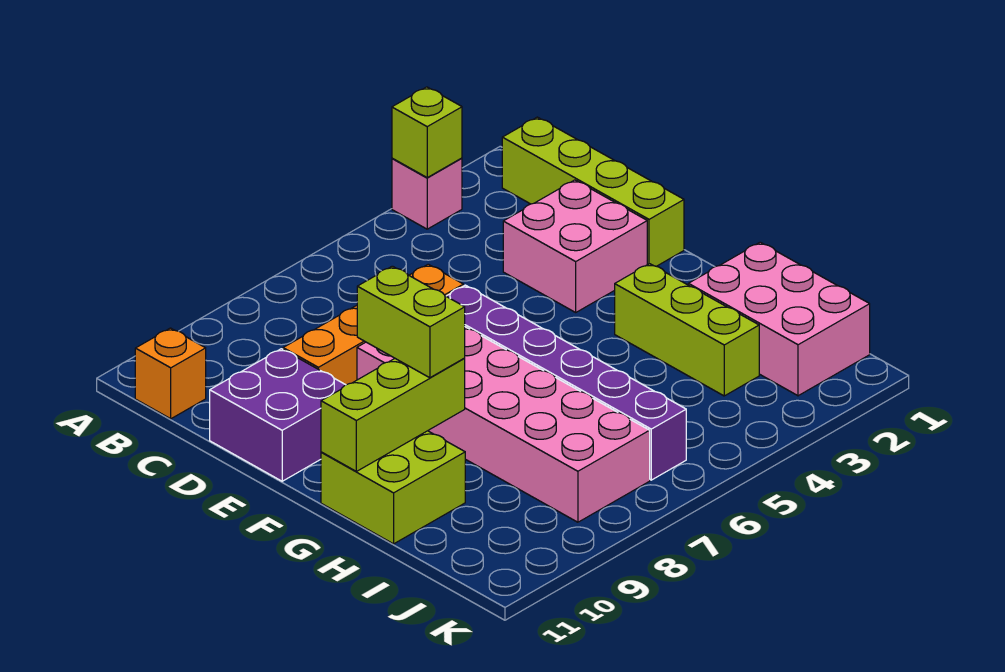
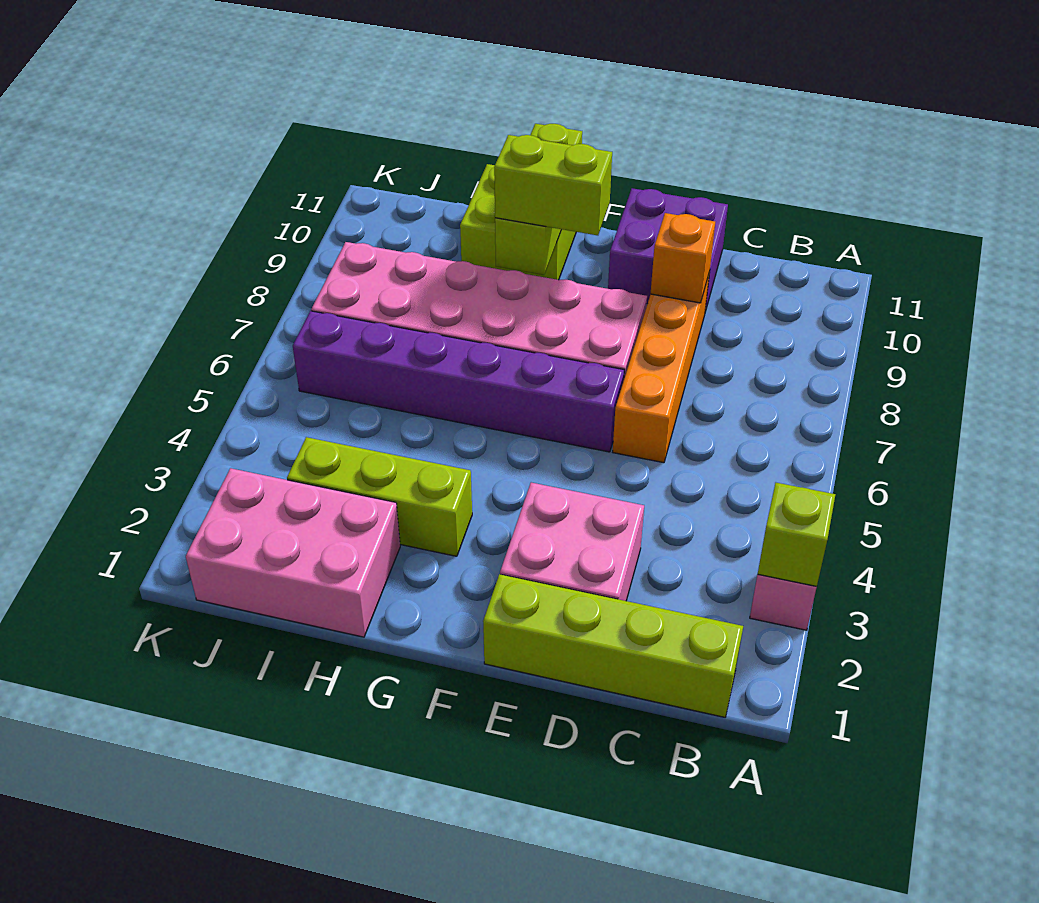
orange brick B11 level 1 -> orange brick D9 level 2

